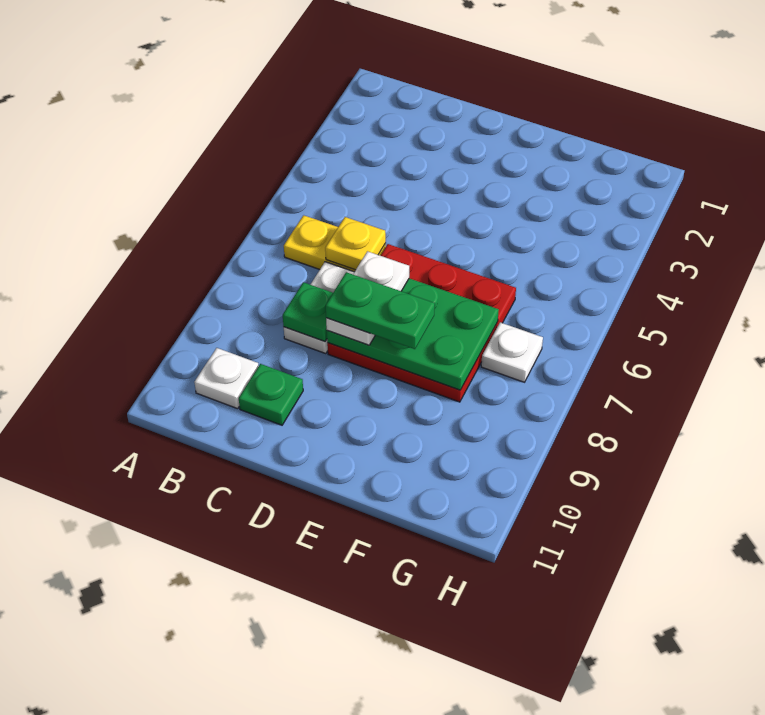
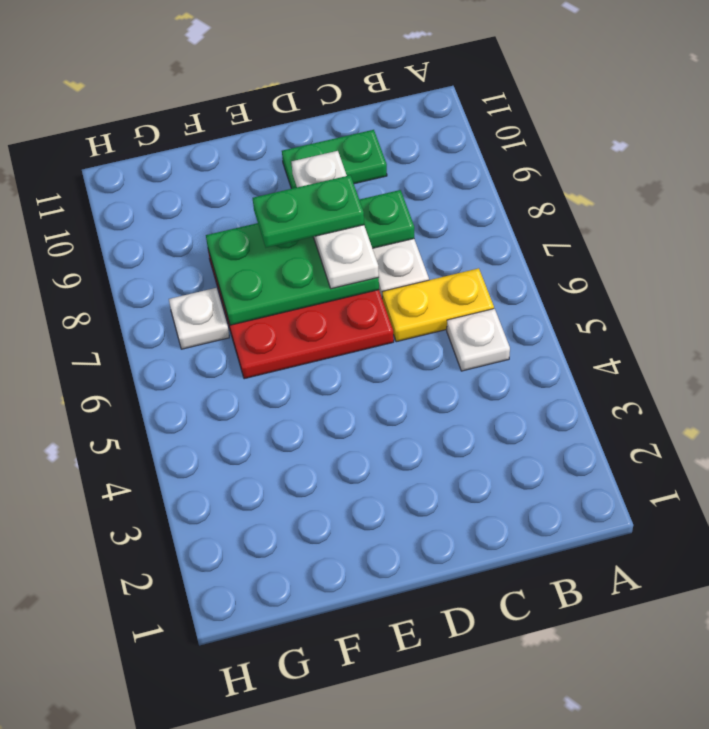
white plate B10 level 1 -> white plate B5 level 1
yellow plate C6 level 2 -> none
green plate C10 level 1 -> green plate C10:D10 level 1
white plate D7:D8 level 3 -> white plate D7:D9 level 3

